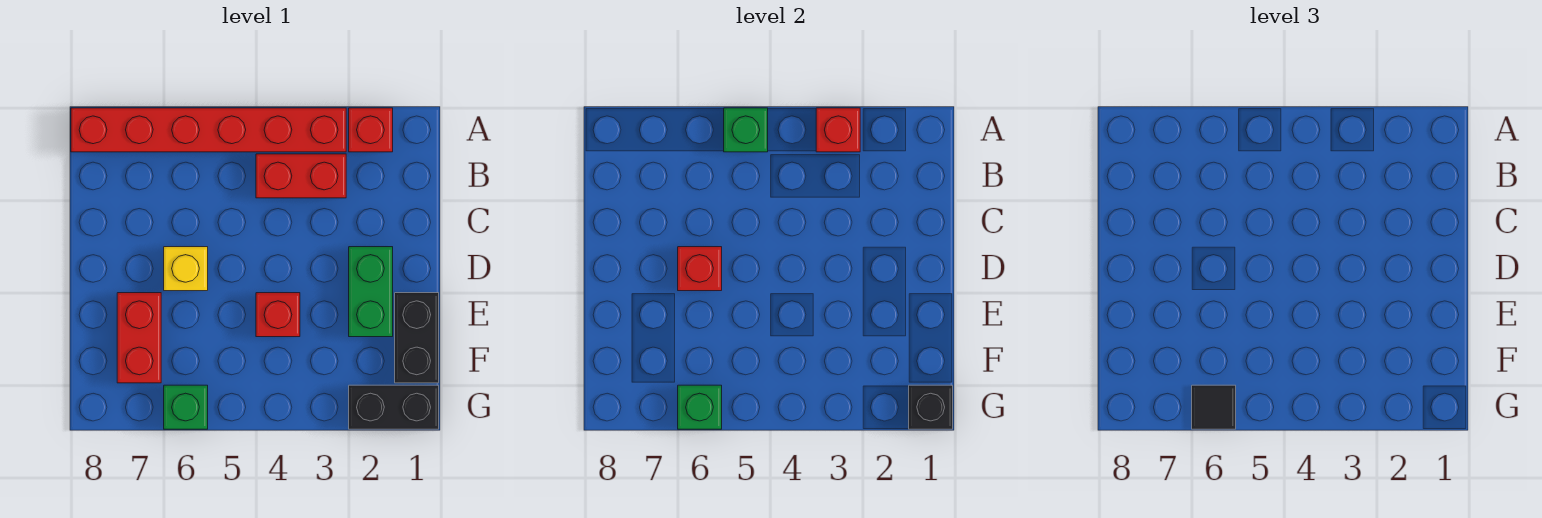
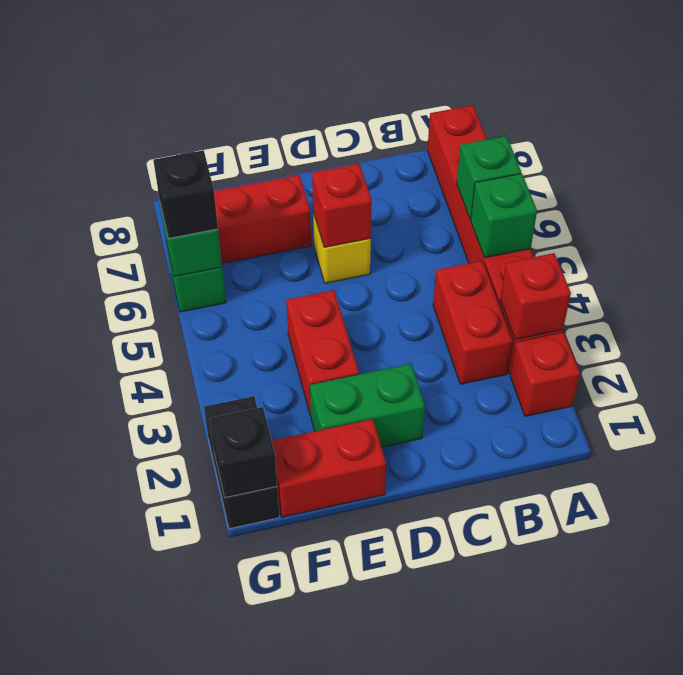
none -> green brick A6 level 2
black brick E1:F1 level 1 -> red brick E1:F1 level 1
red brick E4 level 1 -> red brick E3:E4 level 1
black tile G6 level 3 -> black brick G6 level 3

